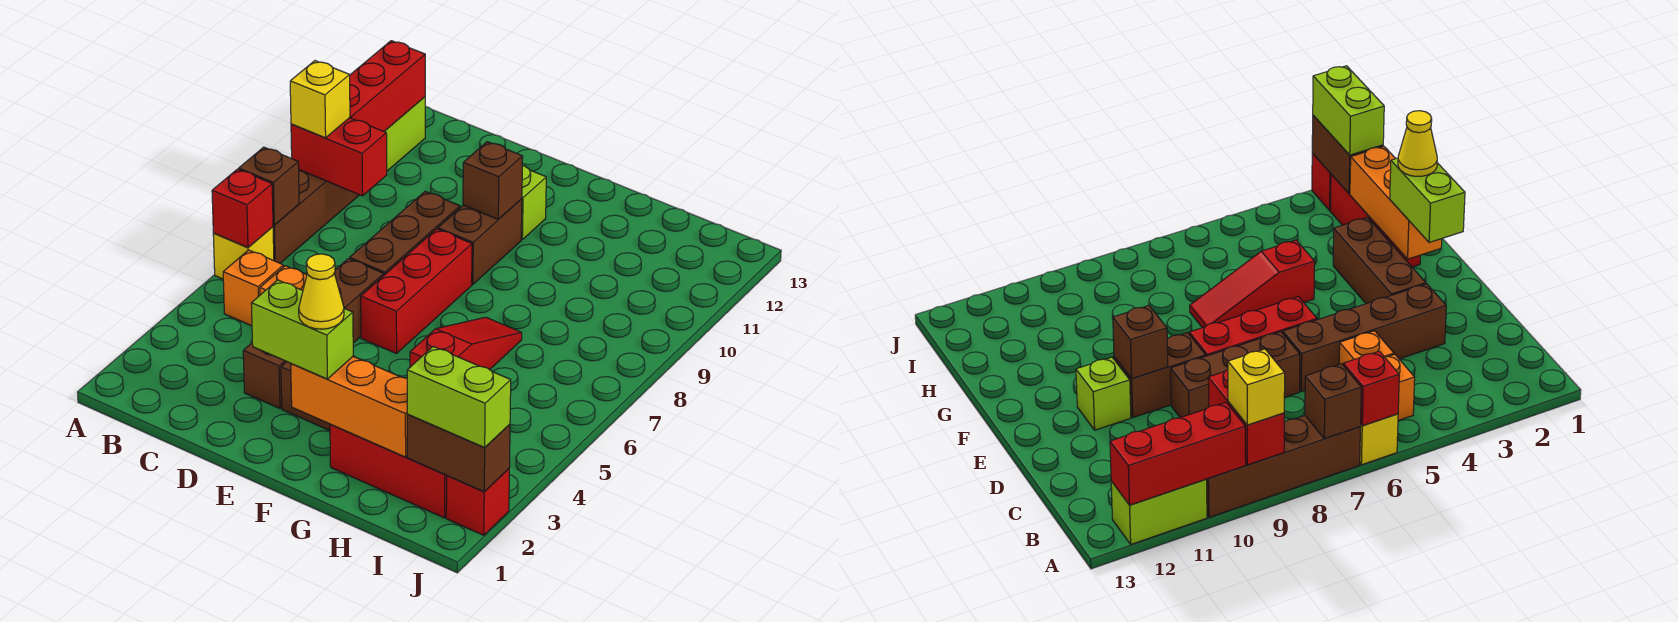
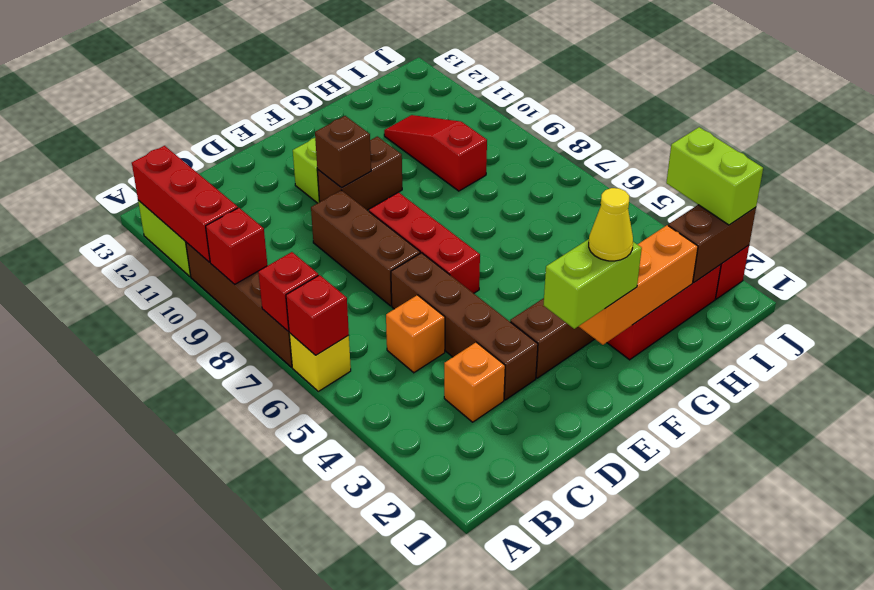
brown brick A7 level 2 -> red brick A7 level 2
red brick A9:B9 level 2 -> red brick A9 level 2
yellow brick A9 level 3 -> none
orange brick B5 level 1 -> orange brick C3 level 1
brown brick E9:E10 level 1 -> brown brick E10:F10 level 1
red slope G5:G7 level 1 top 5 -> red slope H9:H11 level 1 top 9
lime brick I2:J2 level 3 -> lime brick J2:J3 level 3

